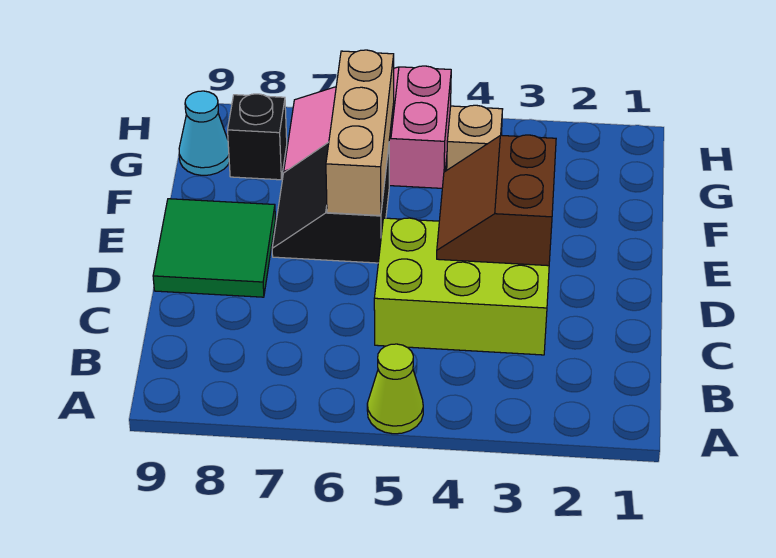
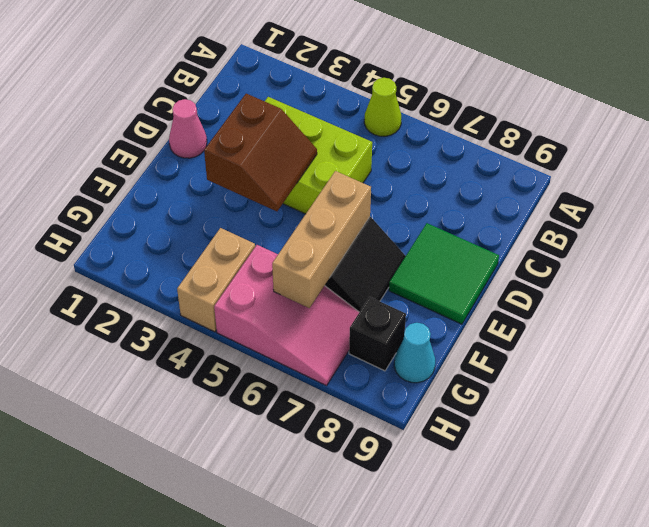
none -> pink cone D1 level 1
tan brick G4 level 1 -> tan brick G4:H4 level 1

